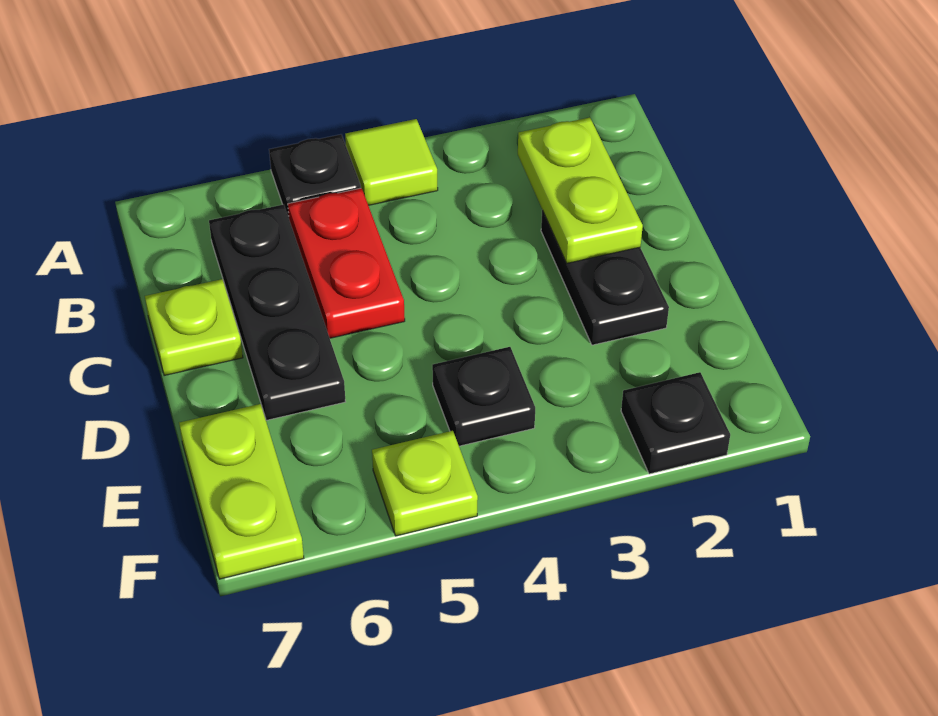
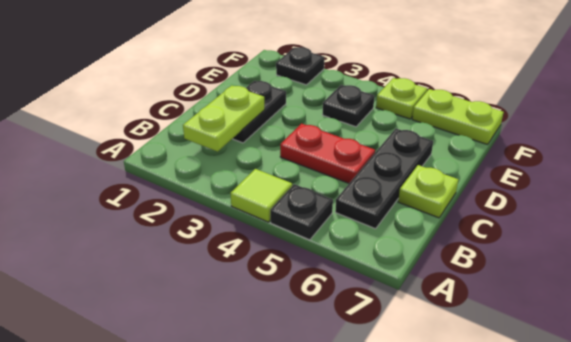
red plate B5:C5 level 1 -> red plate C4:C5 level 1
lime plate E7:F7 level 1 -> lime plate F6:F7 level 1

